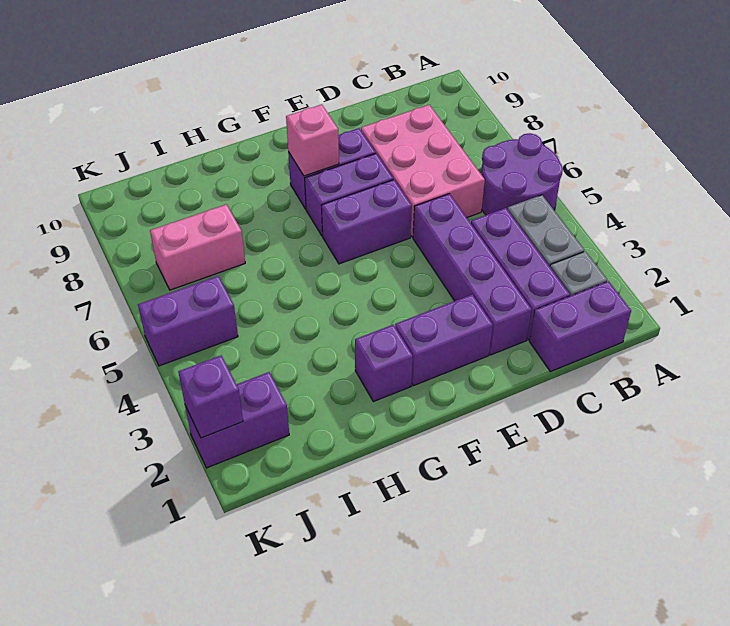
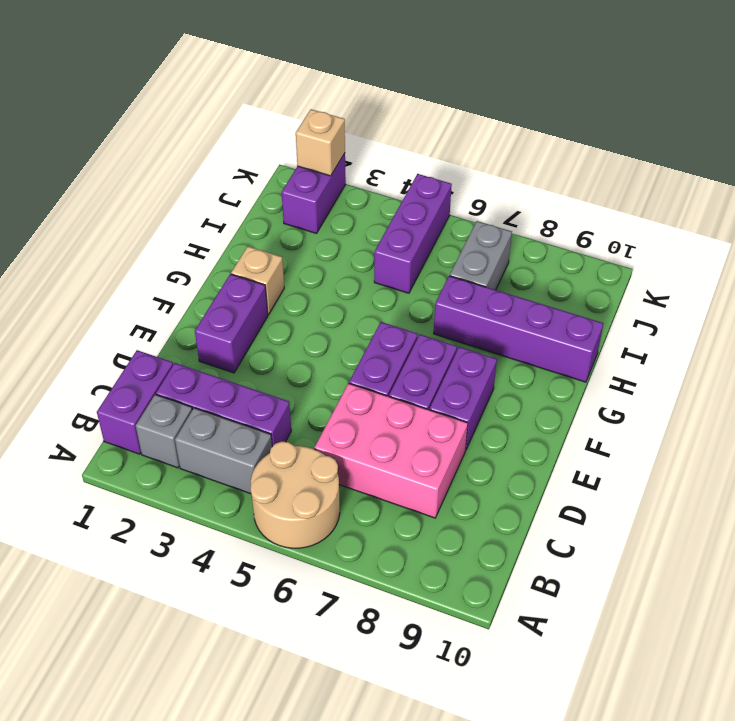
purple round brick A5:B6 level 1 -> tan round brick A5:B6 level 1
purple brick D2:D5 level 1 -> purple brick H7:H10 level 1
pink brick F8 level 2 -> none
purple brick G2 level 1 -> tan brick G2 level 1
pink brick I7:J7 level 1 -> grey brick I7:J7 level 1
purple brick J5:K5 level 1 -> purple brick I5:K5 level 1
purple brick K2 level 2 -> tan brick K2 level 2

